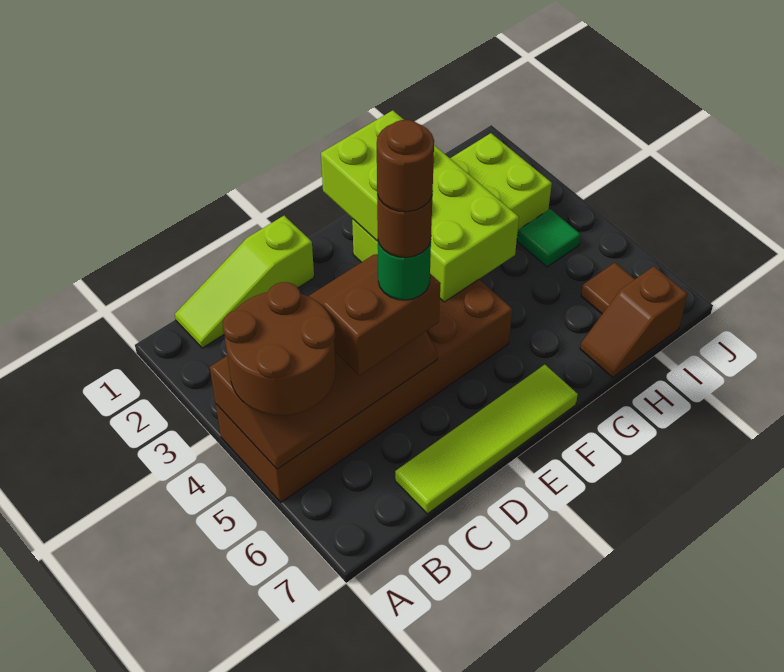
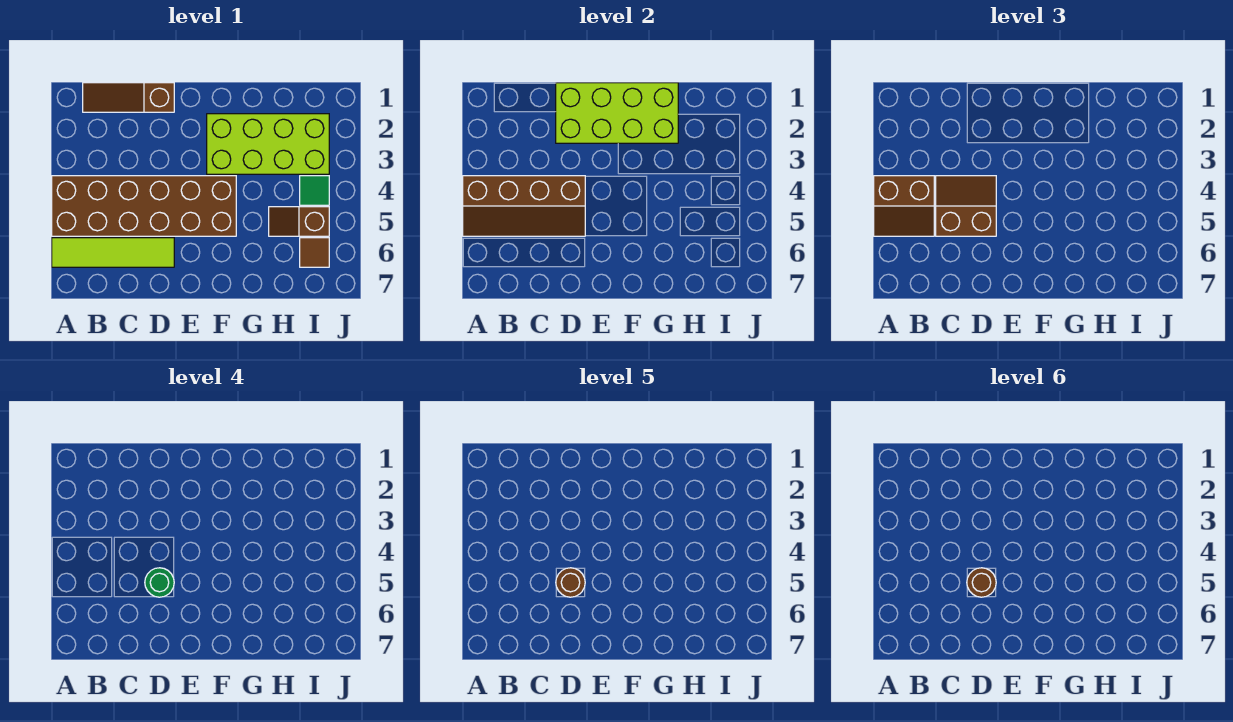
brown round brick A4:B5 level 3 -> brown slope A4:B5 level 3 top 4
lime slope B1:D1 level 1 top D -> brown slope B1:D1 level 1 top D
lime tile C7:F7 level 1 -> lime tile A6:D6 level 1
lime brick F1:G4 level 2 -> lime brick D1:G2 level 2
brown slope H7:I7 level 1 top I -> brown slope H5:I5 level 1 top I

